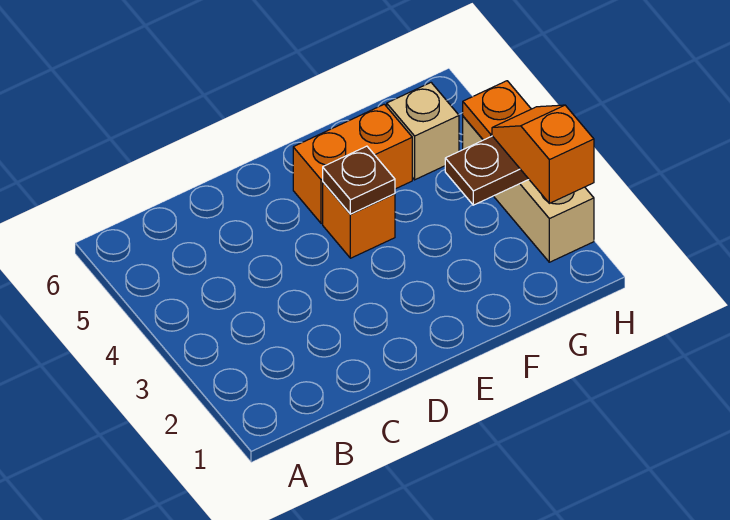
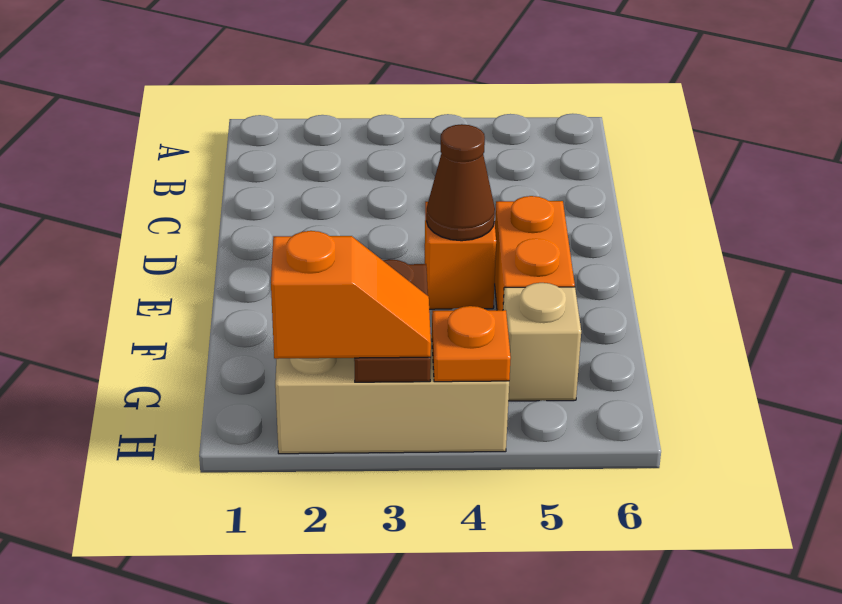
brown plate E4 level 2 -> brown cone E4 level 2

